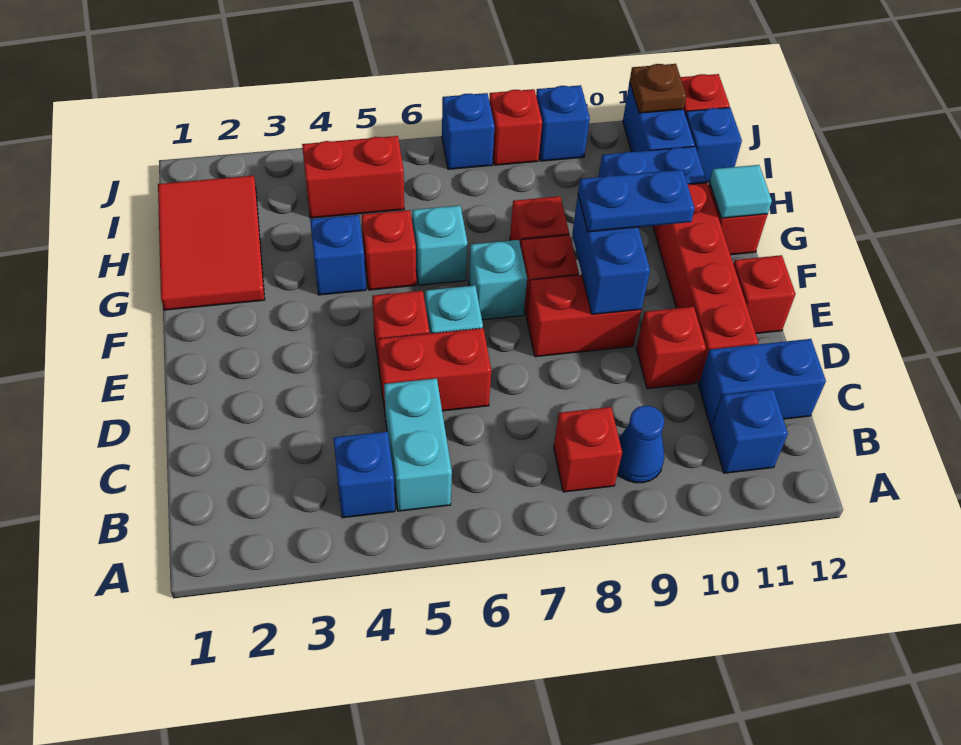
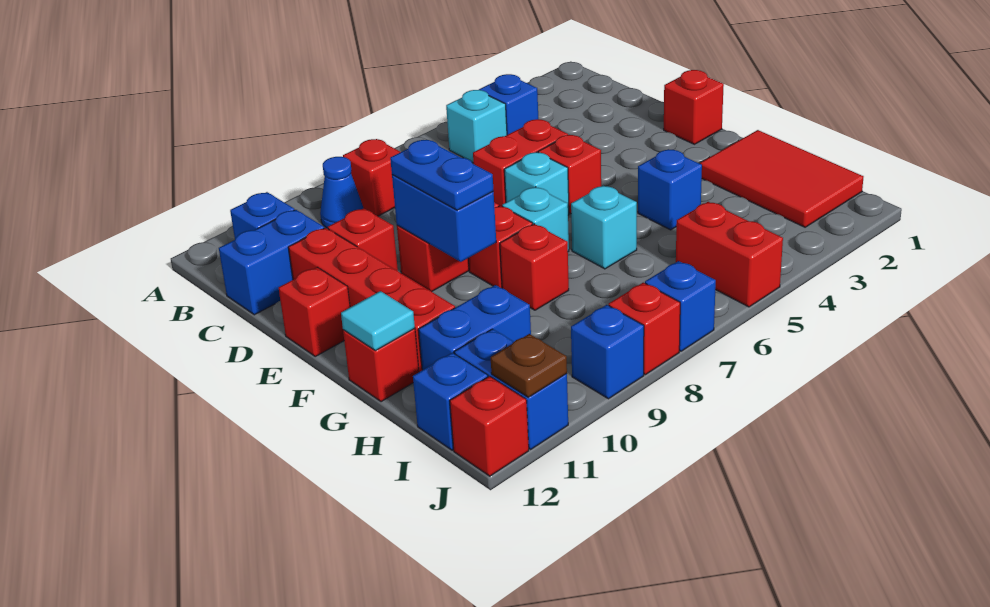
cyan brick B5:C5 level 1 -> cyan brick B5 level 1
blue plate F9:F10 level 3 -> blue plate E9:F9 level 3
red brick G5 level 1 -> red brick E1 level 1
red brick I4:I5 level 1 -> red brick I5:J5 level 1

